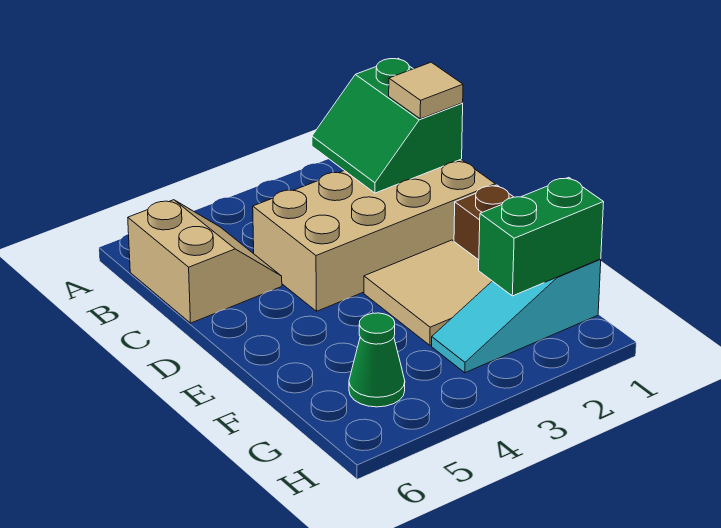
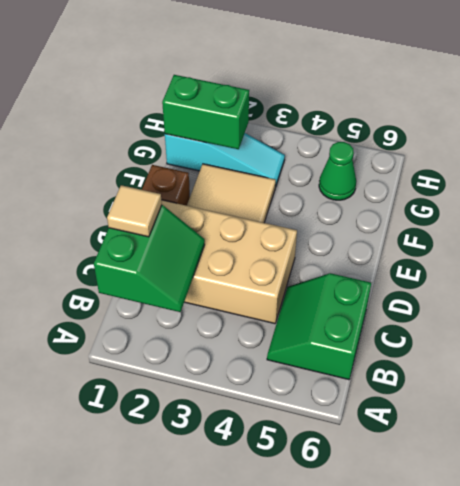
tan slope B5:C6 level 1 top 6 -> green slope B5:C6 level 1 top 6

